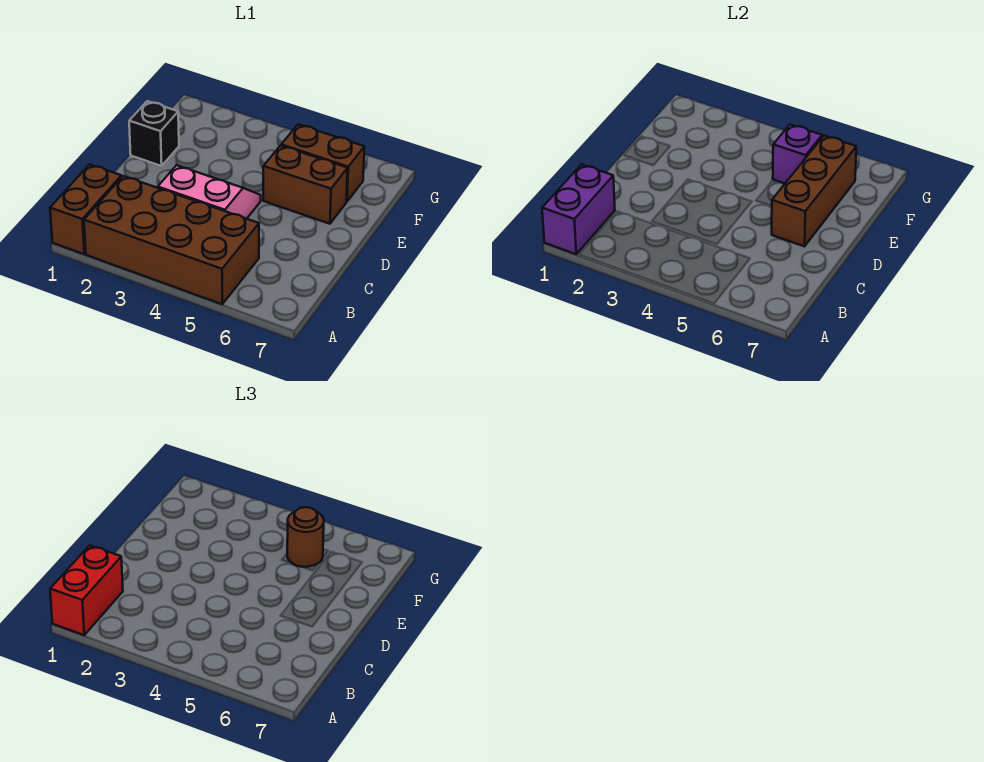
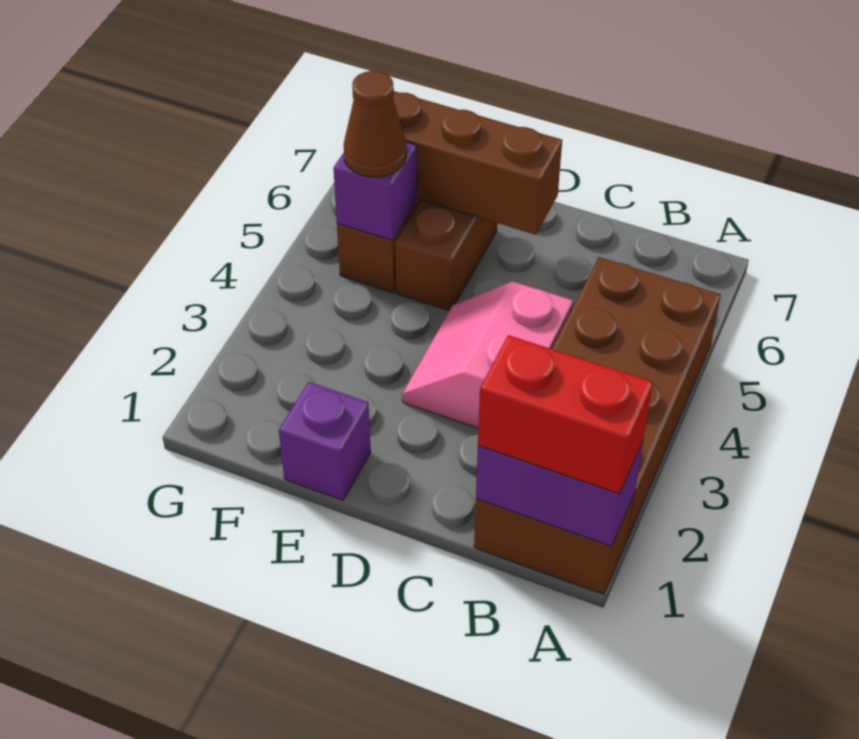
black brick E1 level 1 -> purple brick E1 level 1
brown round brick F5 level 3 -> brown cone F5 level 3

